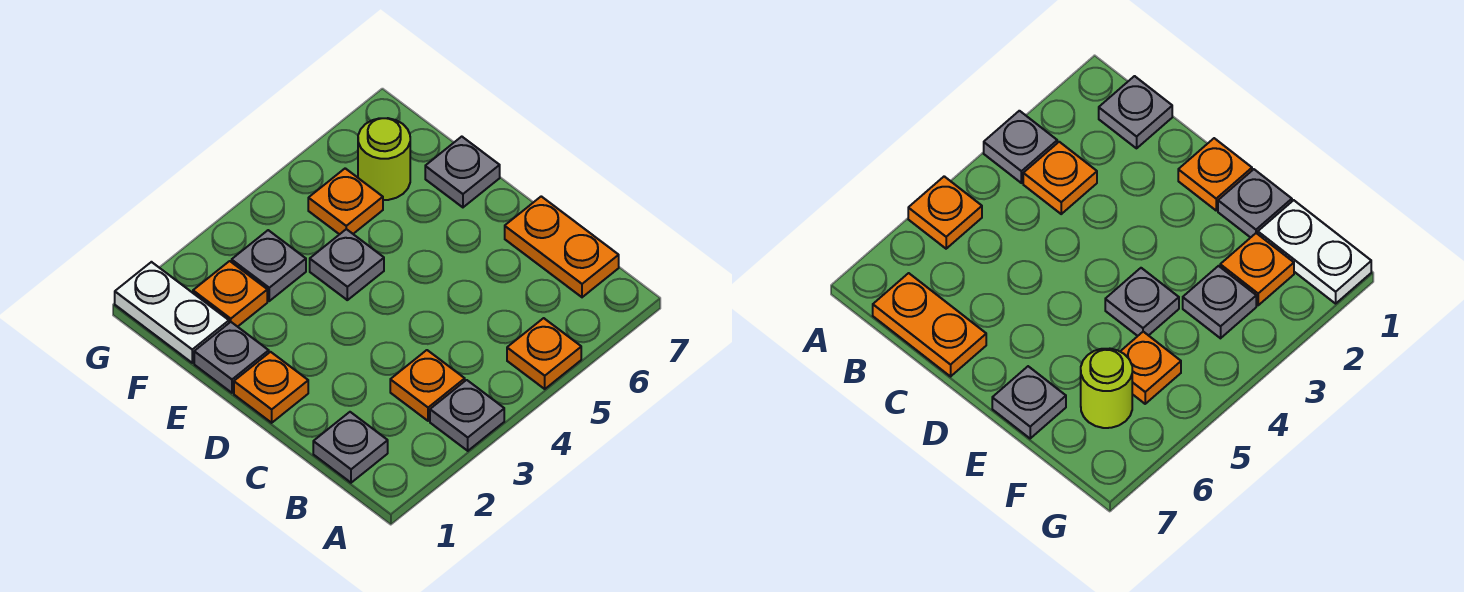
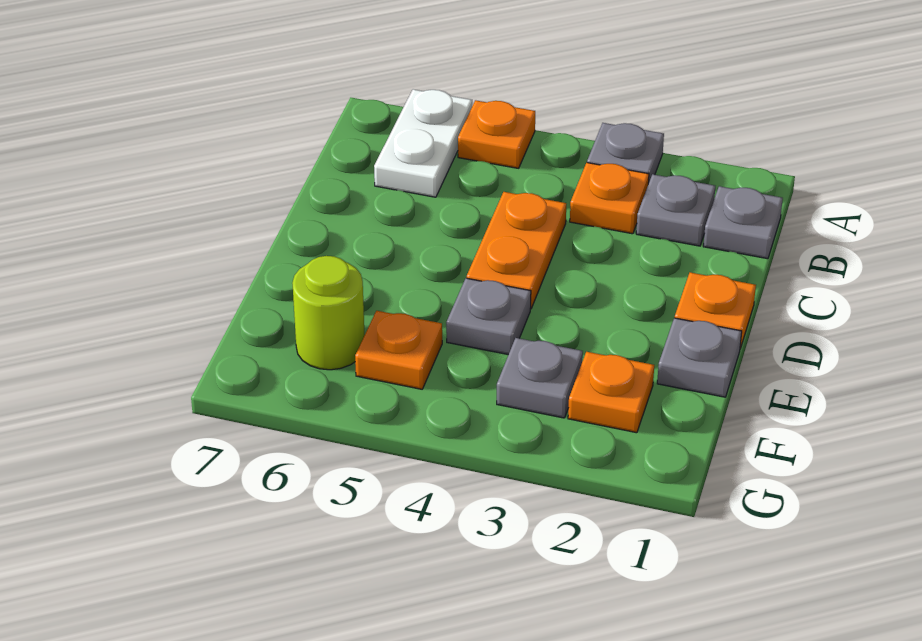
orange plate B7:C7 level 1 -> orange plate C4:D4 level 1
grey plate E7 level 1 -> grey plate B2 level 1
white plate F1:G1 level 1 -> white plate A6:B6 level 1

